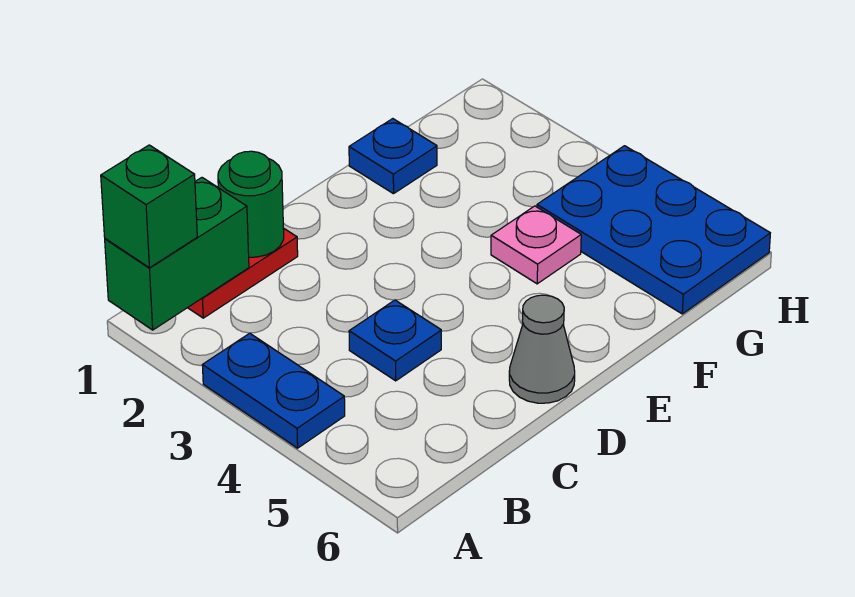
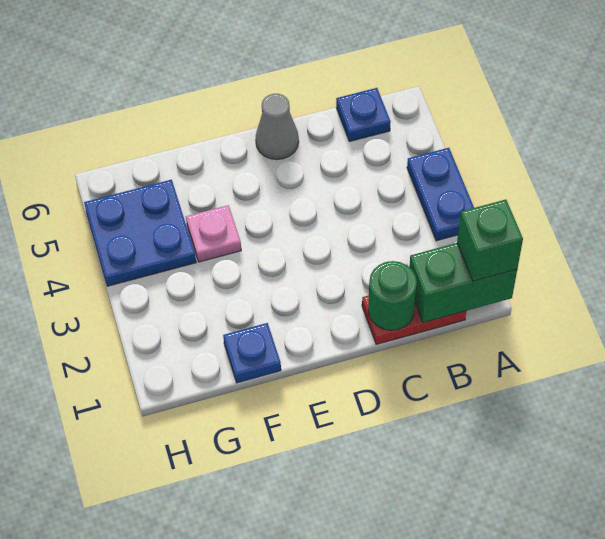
blue plate C4 level 1 -> blue plate B6 level 1
blue plate G4:H6 level 1 -> blue plate G4:H5 level 1

